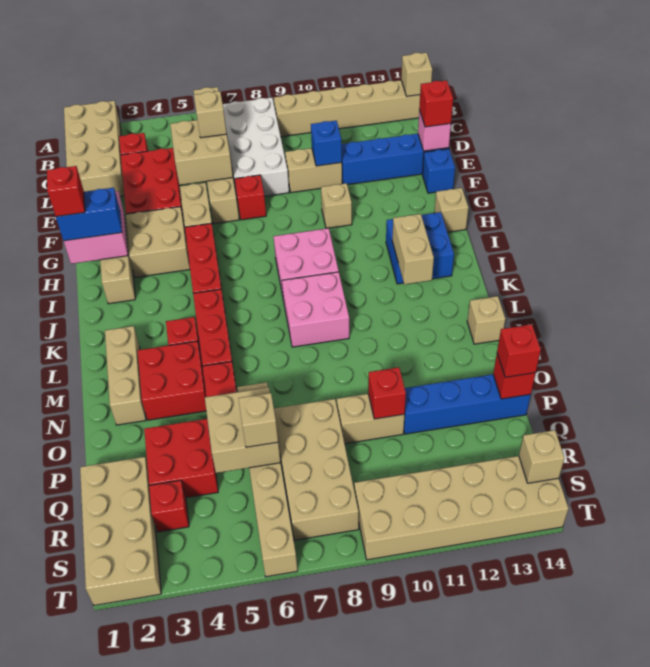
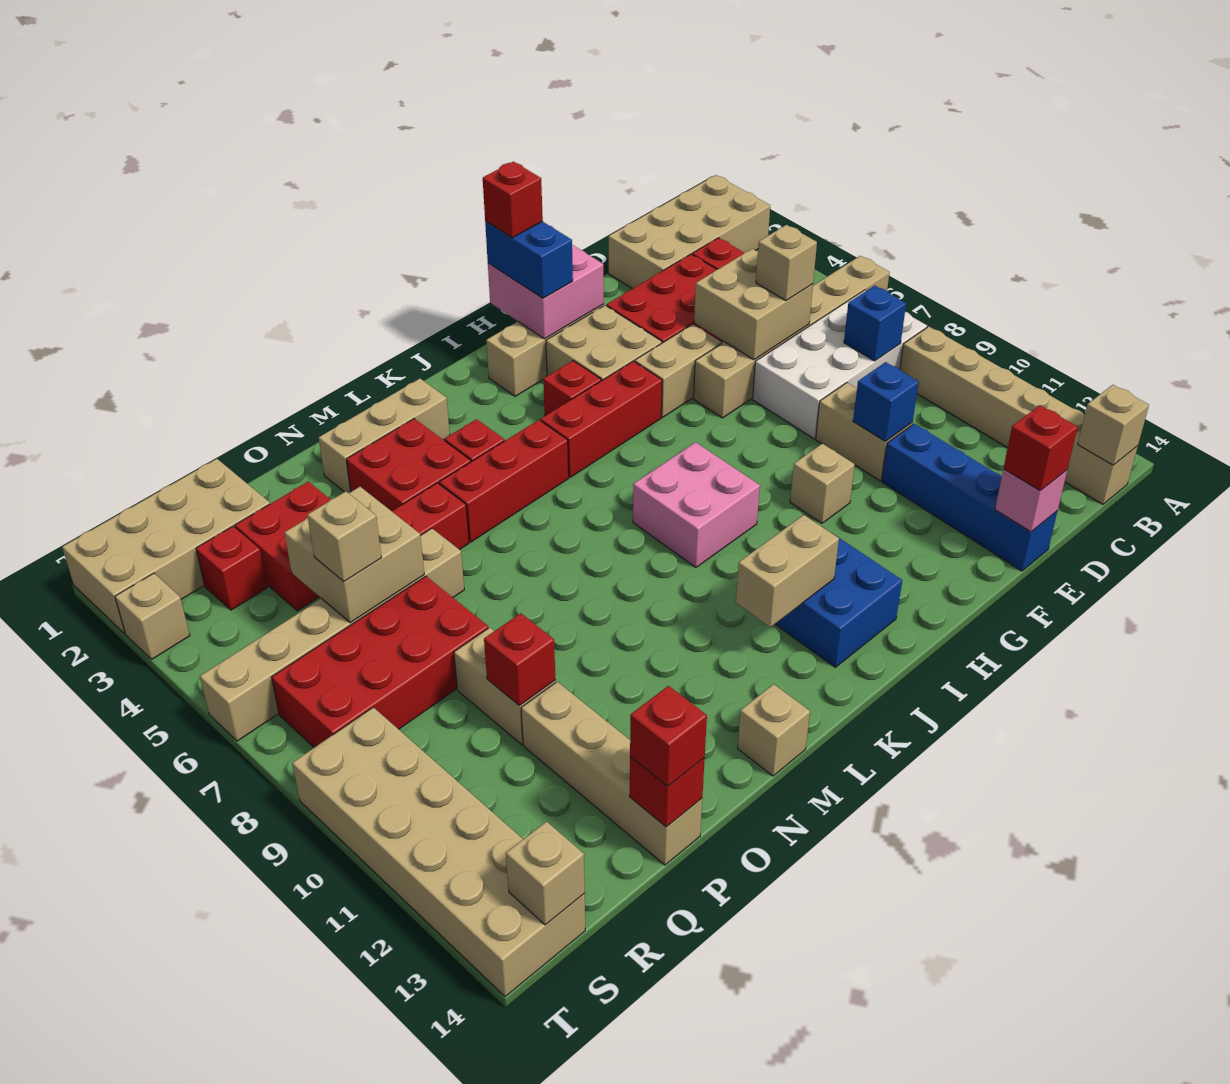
red brick F7 level 1 -> red brick I4 level 1
blue brick F14 level 1 -> blue brick C8 level 2
tan brick H14 level 1 -> tan brick T3 level 1
pink brick K8:L9 level 1 -> none
tan brick P7:S8 level 1 -> red brick P7:S8 level 1
blue brick P11:P14 level 1 -> tan brick P11:P14 level 1

